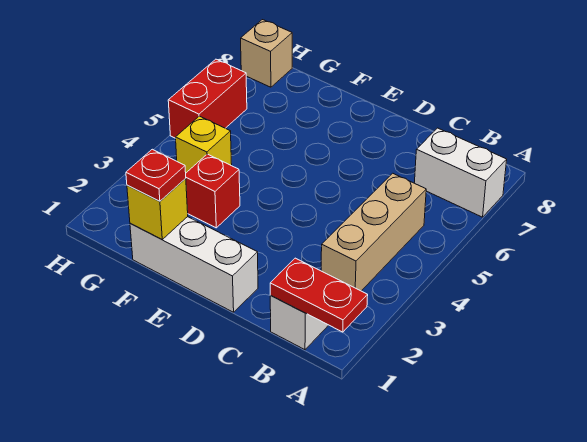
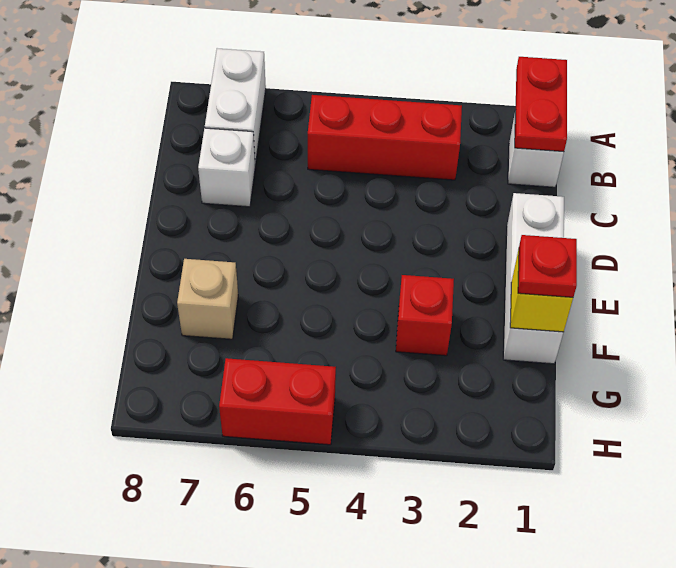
tan brick B3:B5 level 1 -> red brick B3:B5 level 1
none -> white brick C7 level 1
yellow brick G4 level 1 -> none
tan brick H8 level 1 -> tan brick F7 level 1

